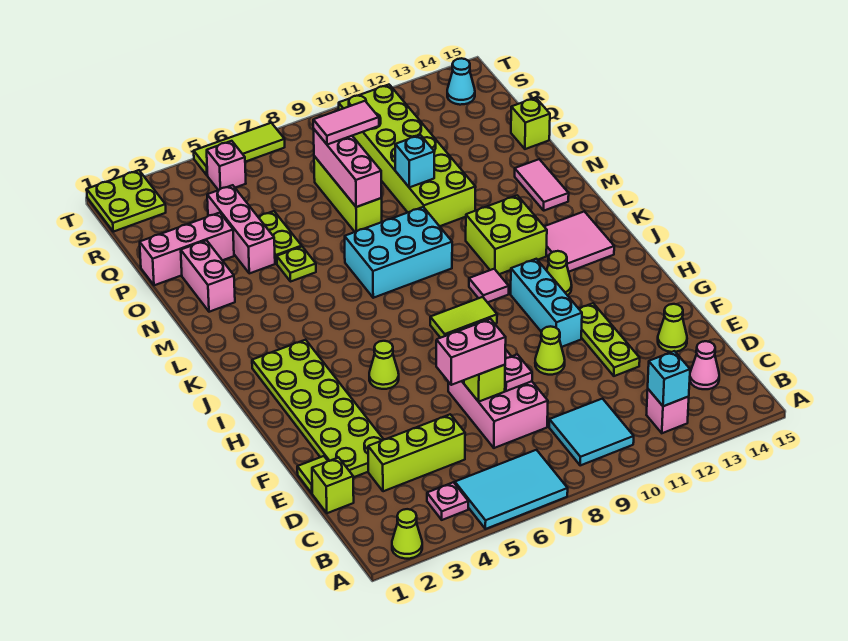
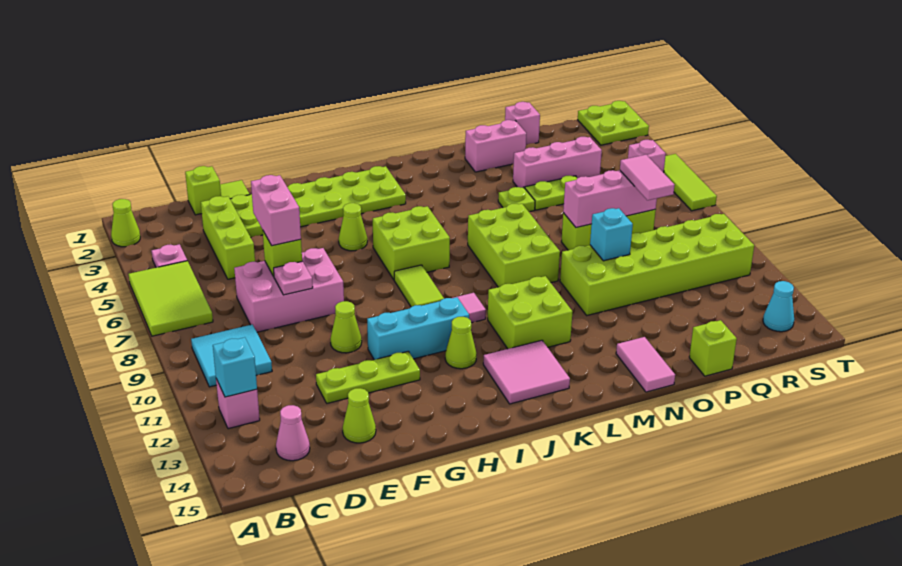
cyan tile A5:B7 level 1 -> lime tile A5:B7 level 1
none -> lime brick I6:J7 level 1
cyan brick L7:M9 level 1 -> lime brick L7:M9 level 1
pink tile M14:N14 level 1 -> pink tile N14:N15 level 1
pink brick P1:P3 level 1 -> pink brick P1 level 1

